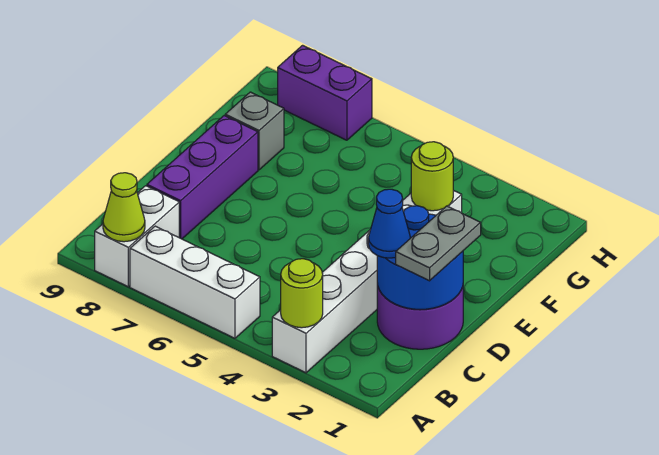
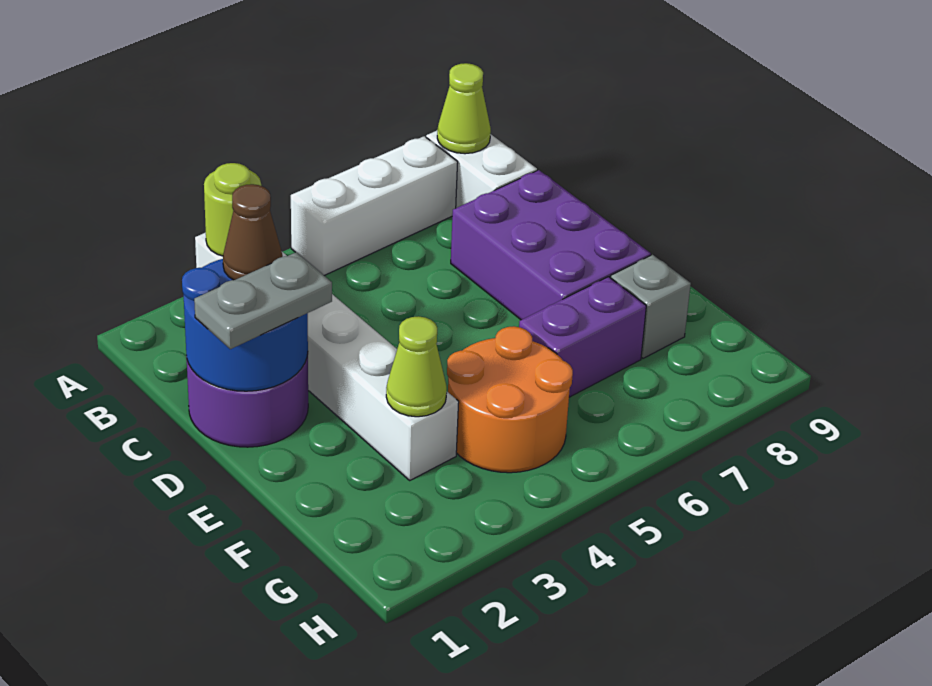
grey plate C1:D1 level 3 -> grey plate D1:D2 level 3
blue cone C2 level 3 -> brown cone C2 level 3
purple brick C8:E8 level 1 -> purple brick C7:E8 level 1
lime round brick F3 level 2 -> lime cone F3 level 2
none -> orange round brick F4:G5 level 1
purple brick H7:H8 level 1 -> purple brick F6:F7 level 1

